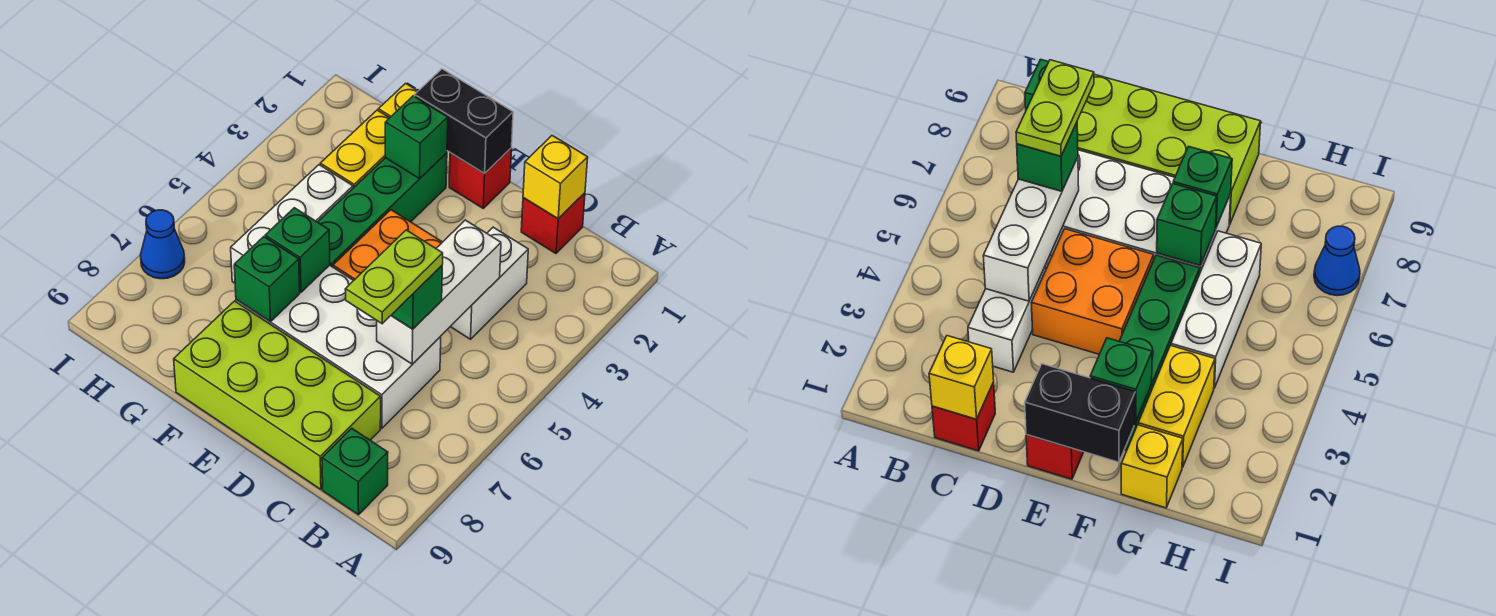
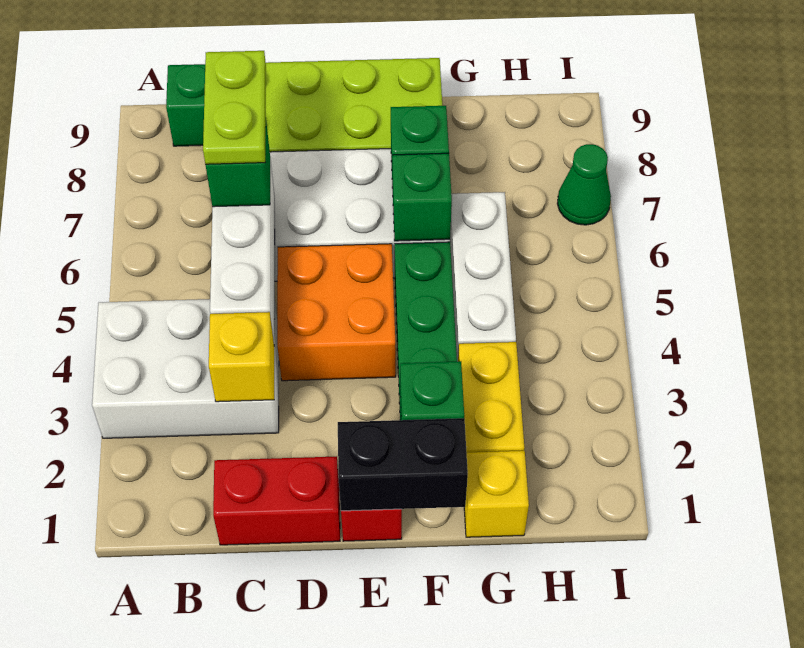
red brick C1 level 1 -> red brick C1:D1 level 1
yellow brick C1 level 2 -> yellow brick C3 level 2
white brick C3:C4 level 1 -> white brick A3:C4 level 1
blue cone I7 level 1 -> green cone I7 level 1

